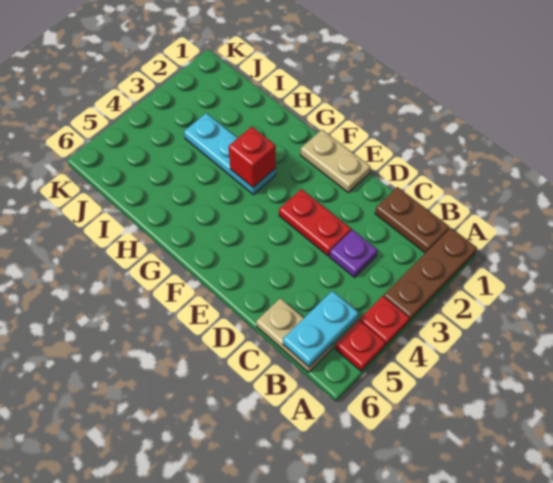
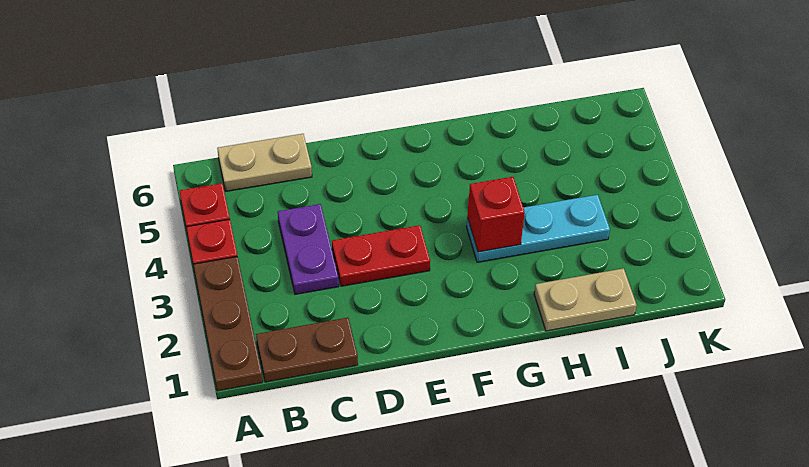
cyan plate B5:B6 level 2 -> none
purple plate C3 level 1 -> purple plate C3:C4 level 1
tan plate E1:F1 level 1 -> tan plate H1:I1 level 1

